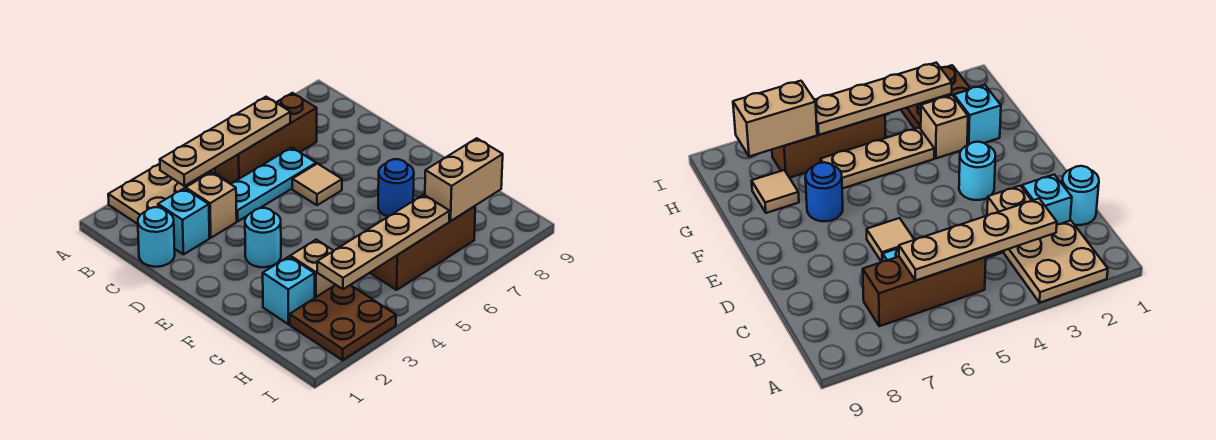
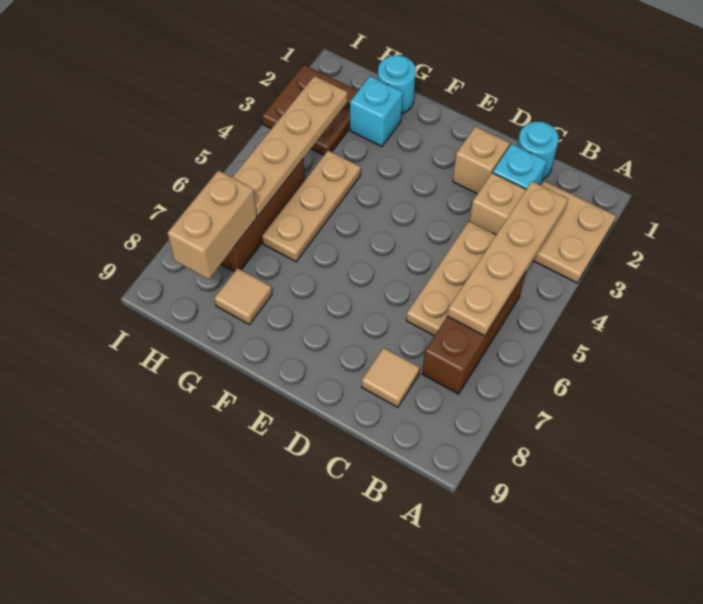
cyan plate C4:C6 level 1 -> tan plate C4:C6 level 1
tan tile D6 level 1 -> tan tile C8 level 1
cyan round brick E3 level 1 -> cyan round brick G1 level 1
blue round brick F7 level 1 -> none
tan brick G3 level 1 -> tan brick D2 level 1

